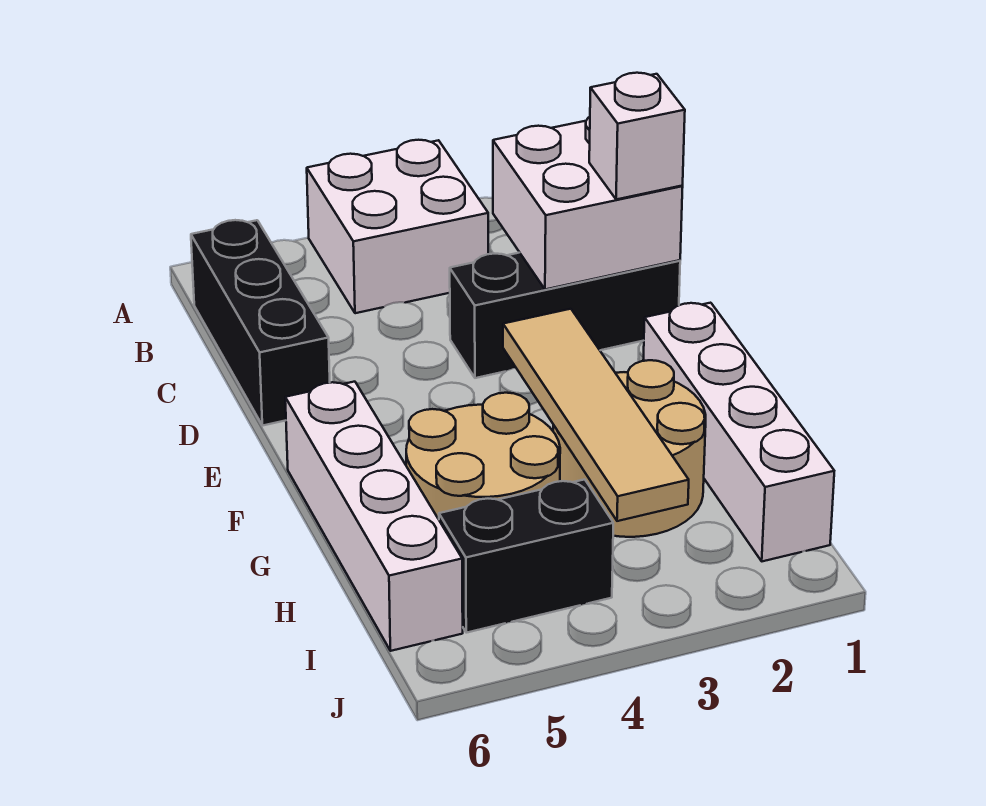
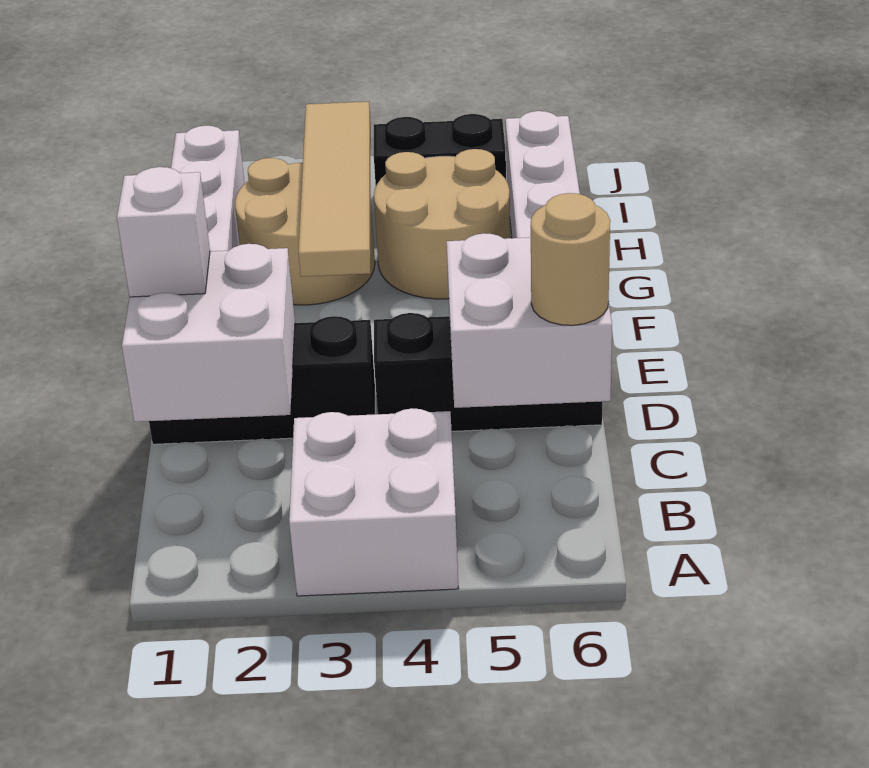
black brick B6:D6 level 1 -> black brick D4:D6 level 1
none -> white brick C5:D6 level 2
none -> tan round brick C6 level 3

